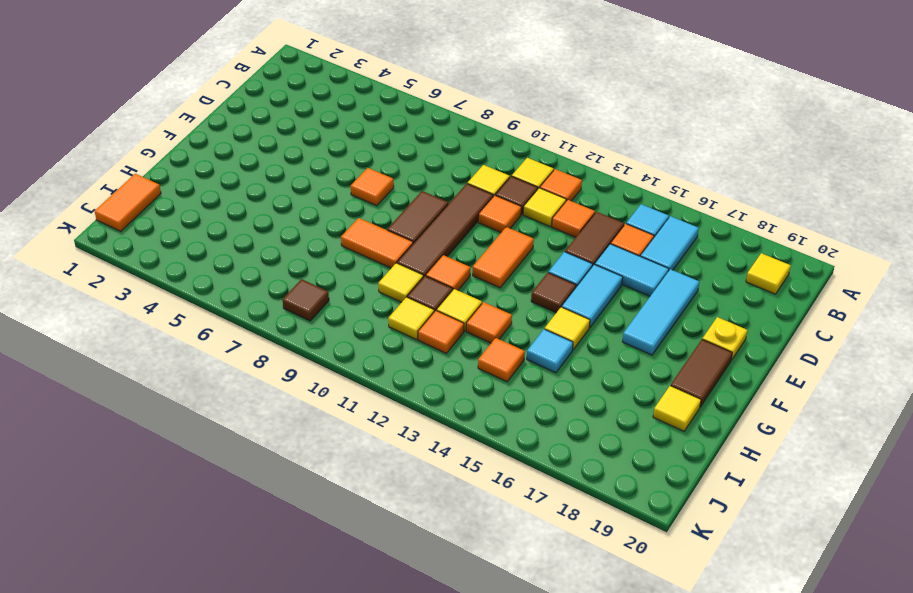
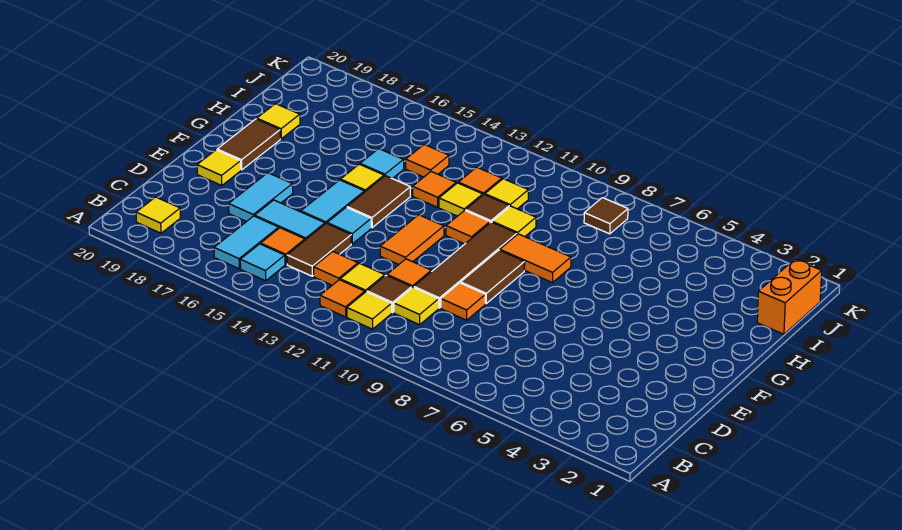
cyan tile D17:F17 level 1 -> cyan tile D17:E17 level 1
orange tile E7 level 1 -> orange tile D9 level 1
yellow plate E19 level 1 -> yellow tile E19 level 1
brown tile F14 level 1 -> brown tile F14:G14 level 1
orange tile I1:J1 level 1 -> orange brick I1:J1 level 1

